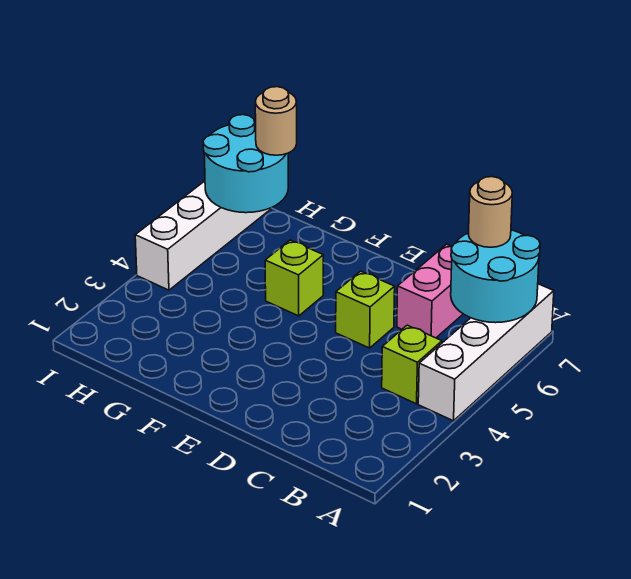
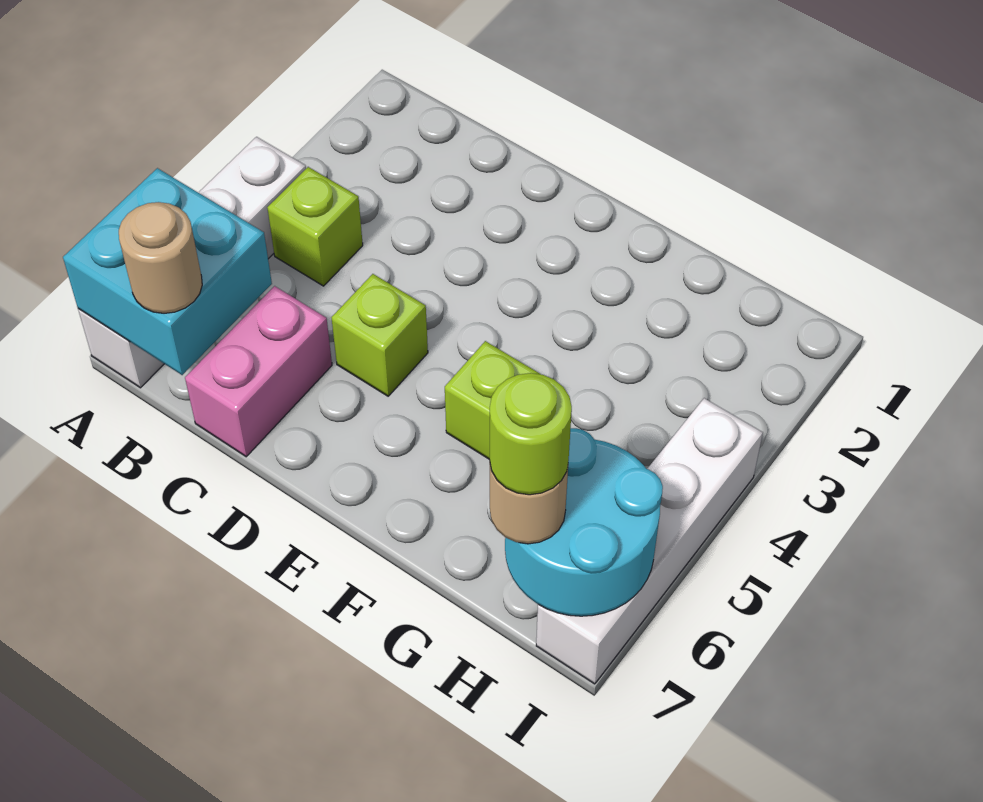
cyan round brick A6:B7 level 2 -> cyan brick A6:B7 level 2
none -> lime round brick H7 level 4

